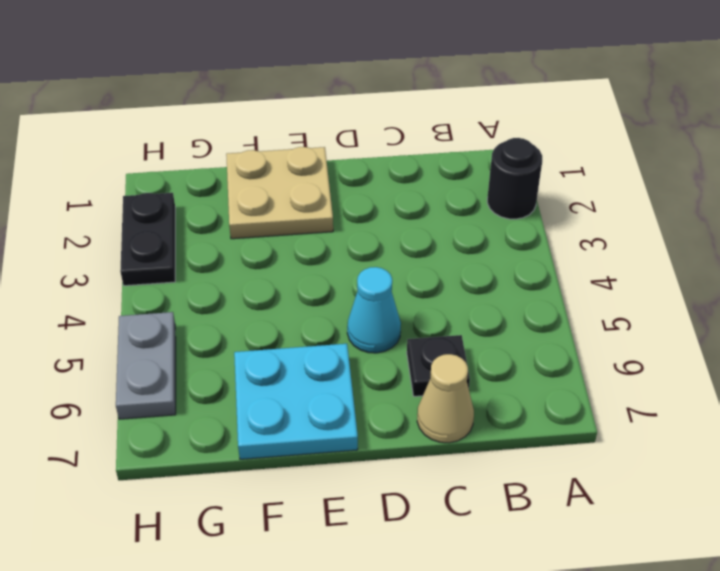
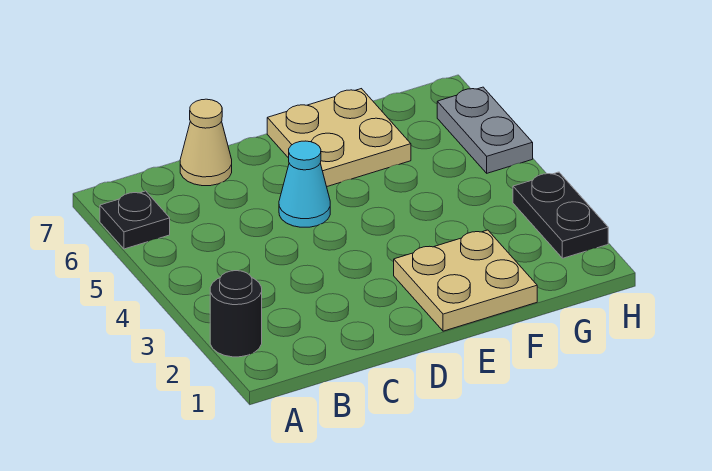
black plate C6 level 1 -> black plate A6 level 1
cyan plate E6:F7 level 1 -> tan plate E6:F7 level 1

